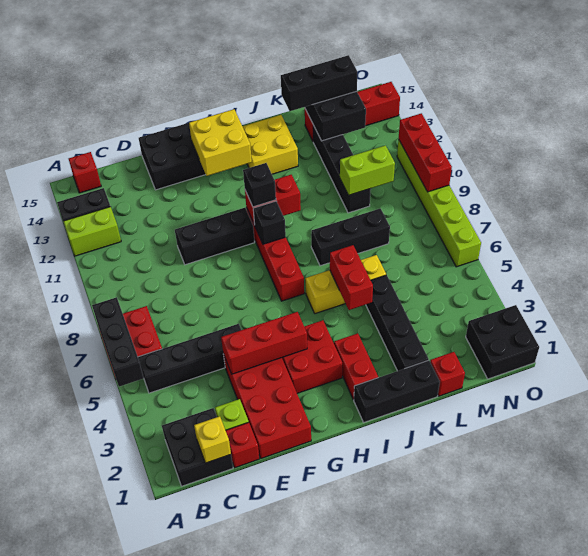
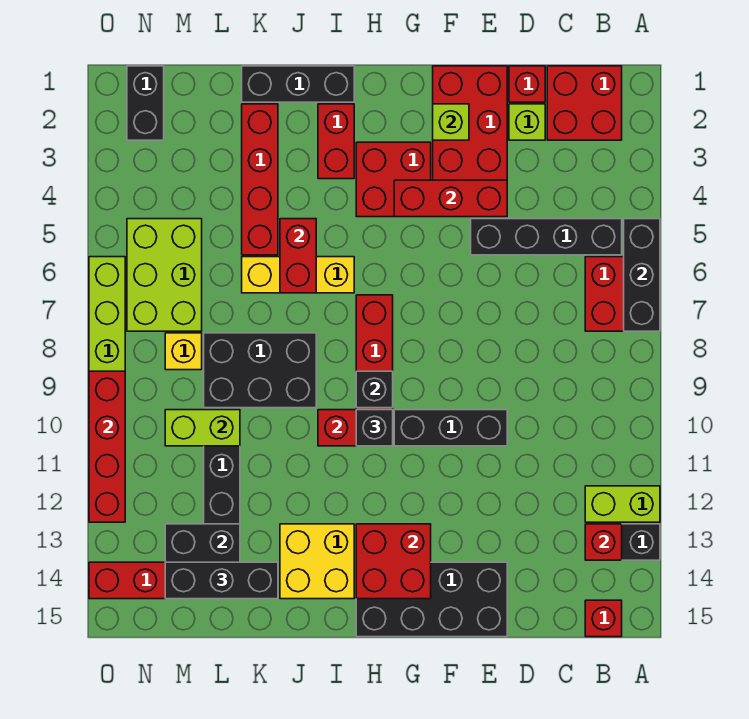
black brick B1:C2 level 1 -> red brick B1:C2 level 1
yellow brick C1 level 2 -> yellow brick M8 level 1
none -> lime brick F2 level 2
yellow brick G13:H14 level 2 -> red brick G13:H14 level 2
black brick J8:L8 level 1 -> black brick J8:L9 level 1
black brick K2:K5 level 1 -> red brick K2:K5 level 1
red brick L1 level 1 -> red brick B13 level 2
none -> lime brick M5:N7 level 1
black brick N1:O2 level 1 -> black brick N1:N2 level 1
red brick O9:O11 level 2 -> red brick O9:O12 level 2

